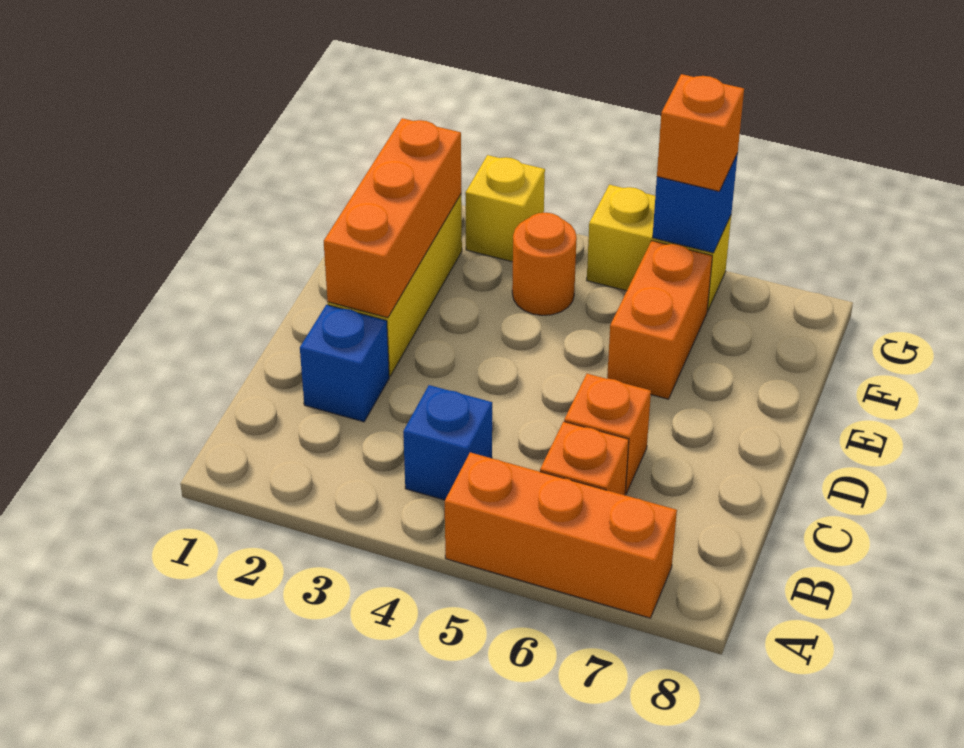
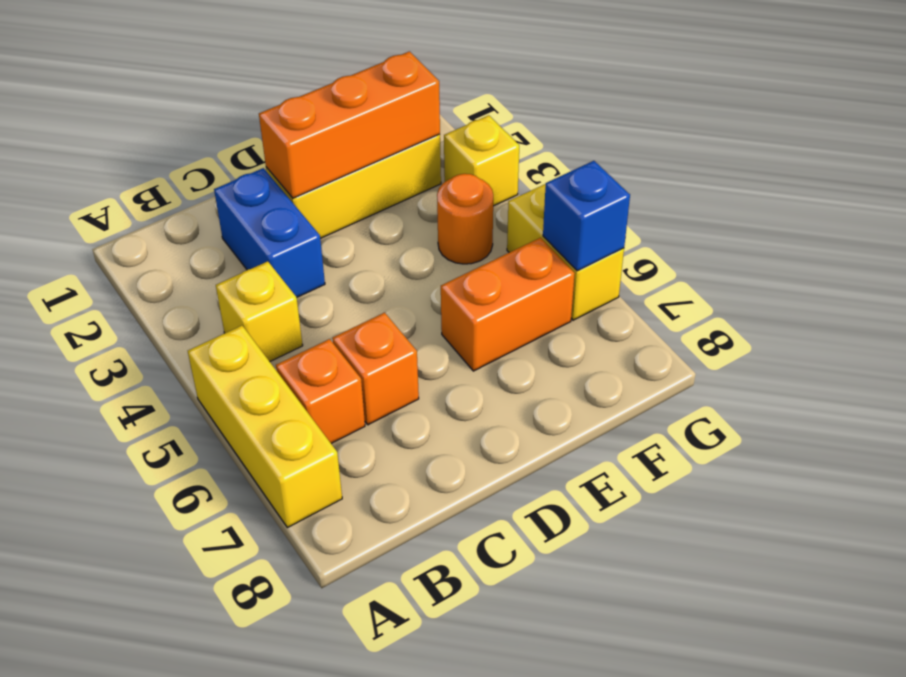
orange brick A5:A7 level 1 -> yellow brick A5:A7 level 1
blue brick B4 level 1 -> yellow brick B4 level 1
blue brick C2 level 1 -> blue brick C2:C3 level 1
orange brick G6 level 3 -> none

